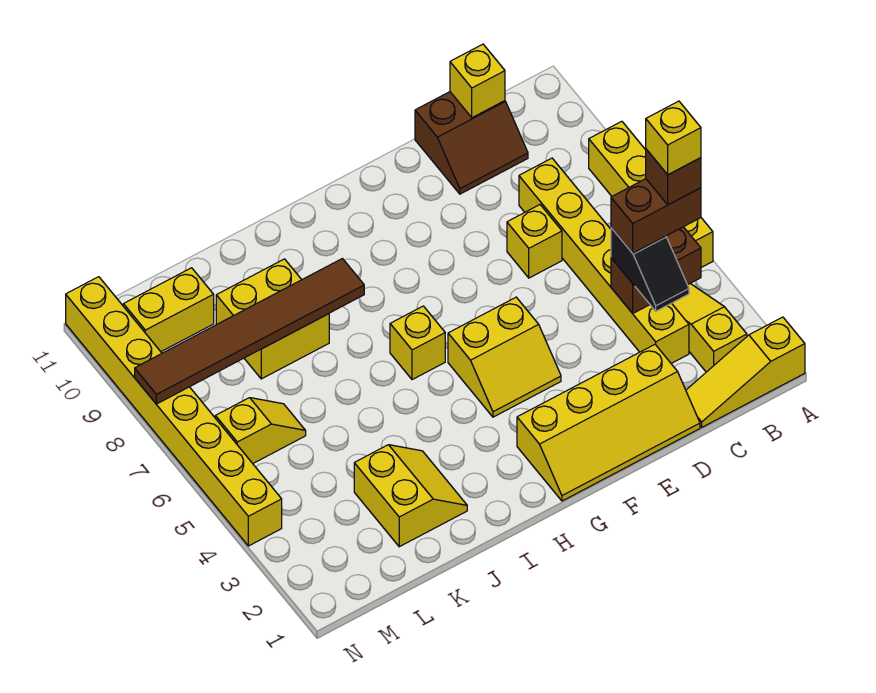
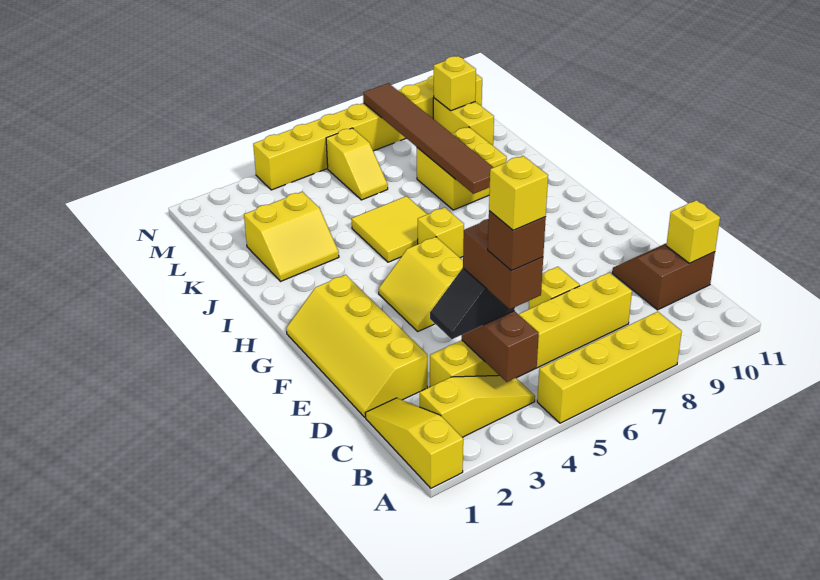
brown slope C10:D11 level 1 top 11 -> brown slope C10:D11 level 1 top C
none -> yellow tile I5:J6 level 1
none -> yellow brick M10 level 2

